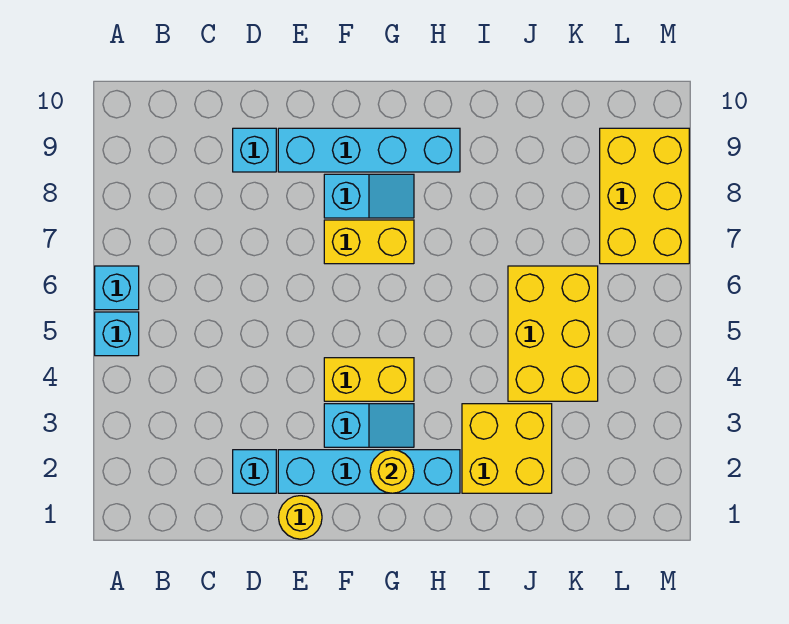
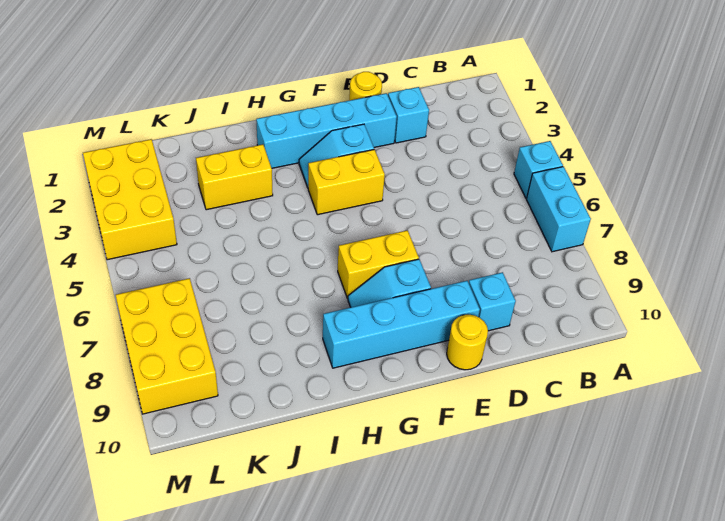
cyan brick A6 level 1 -> cyan brick A6:A7 level 1
yellow round brick G2 level 2 -> yellow round brick E10 level 1
yellow brick I2:J3 level 1 -> yellow brick I3:J3 level 1
yellow brick J4:K6 level 1 -> yellow brick L2:M4 level 1

